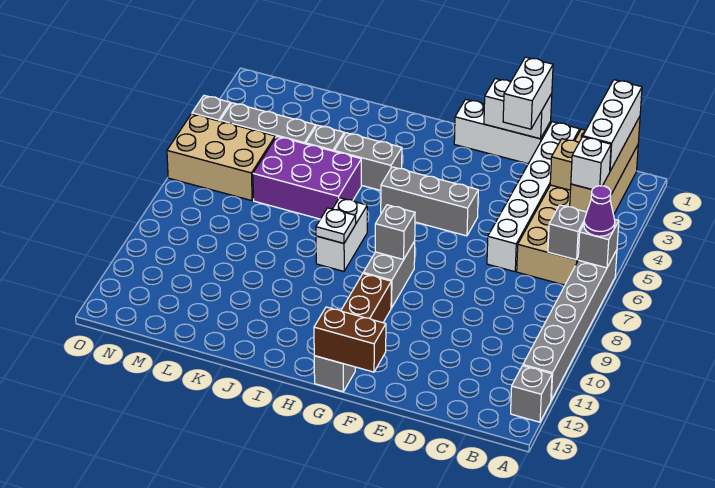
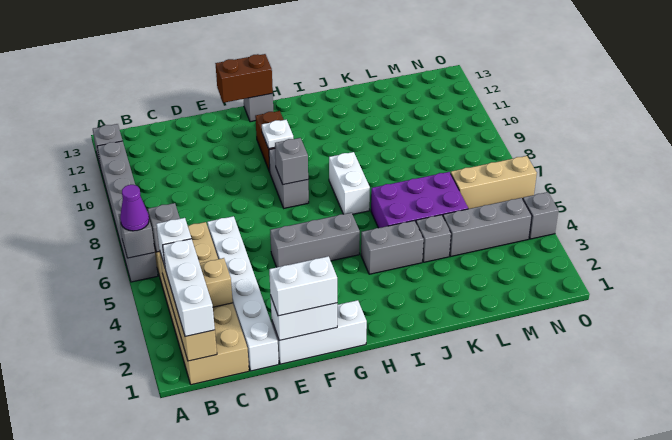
white brick E1:E2 level 3 -> white brick E1:F1 level 3
white plate I8 level 2 -> white plate G10 level 2
tan brick M5:O6 level 1 -> tan brick M6:O6 level 1

